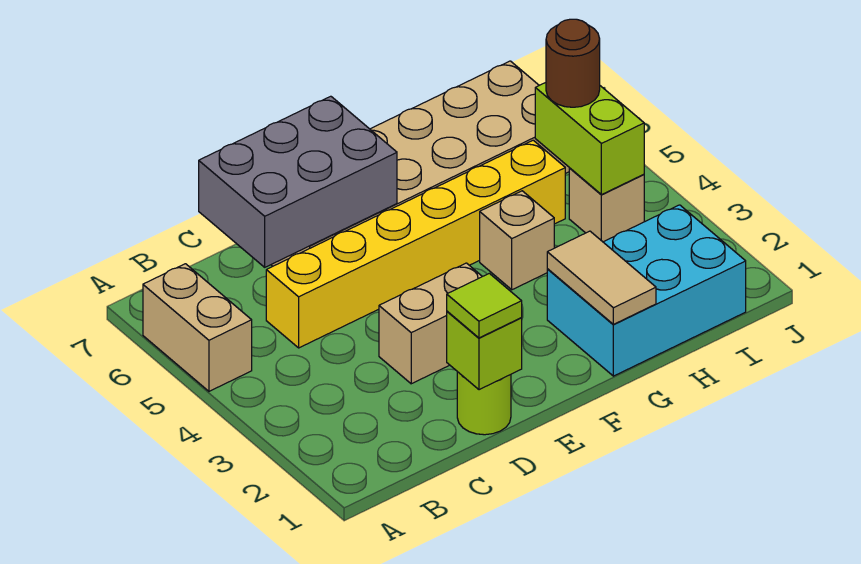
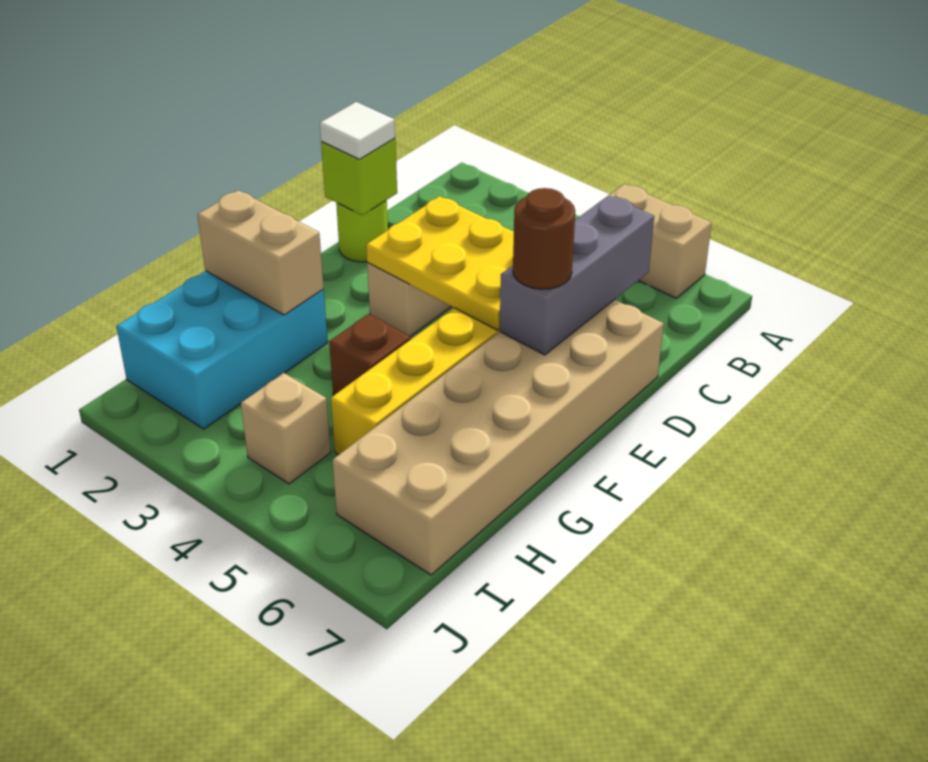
grey brick C6:E7 level 2 -> grey brick C6:E6 level 2
lime tile D1 level 3 -> white tile D1 level 3
none -> yellow plate D3:E5 level 2
tan tile G1:G2 level 2 -> tan brick G1:G2 level 2
tan brick G4 level 1 -> brown brick G4 level 1
lime brick I4:I5 level 2 -> none
brown round brick I5 level 3 -> brown round brick E6 level 3

